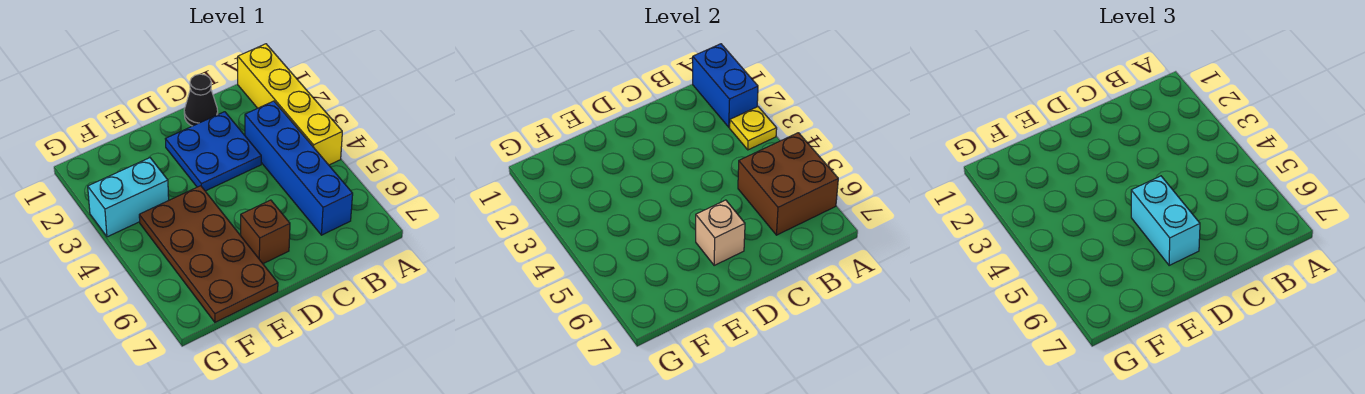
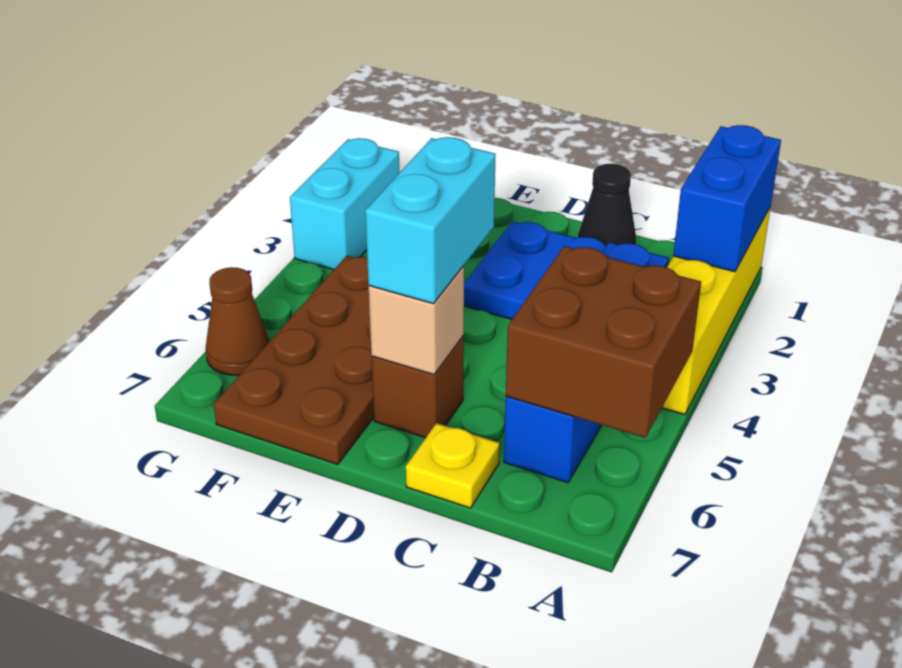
yellow plate A3 level 2 -> yellow plate C7 level 1
cyan brick F3:G3 level 1 -> cyan brick G2:G3 level 1
none -> brown cone G6 level 1

